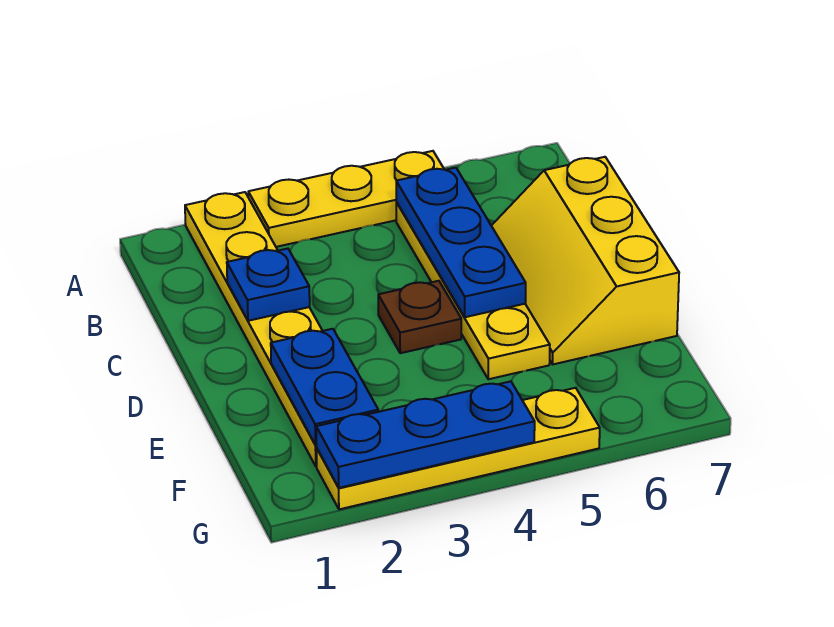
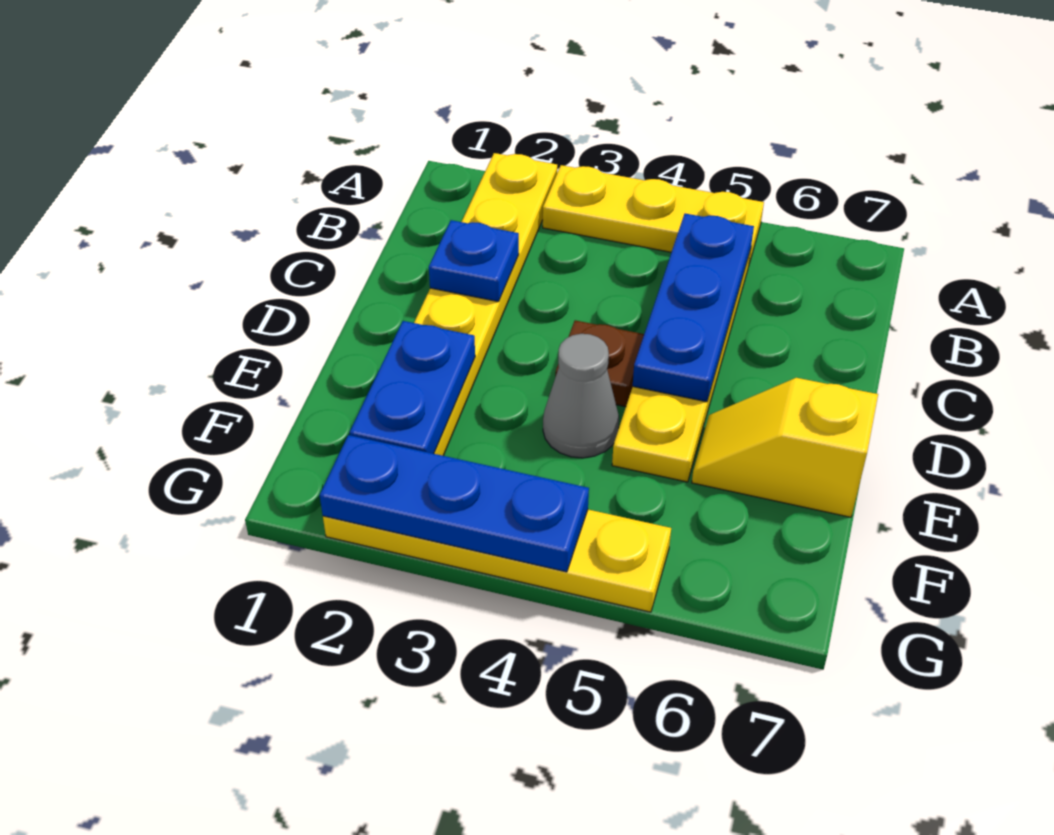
yellow slope C6:E7 level 1 top 7 -> yellow slope E6:E7 level 1 top 7
none -> grey cone E4 level 1

